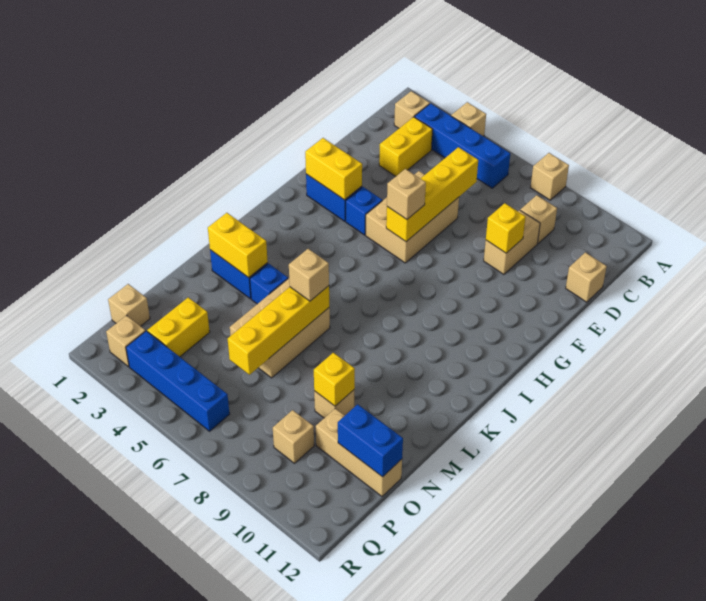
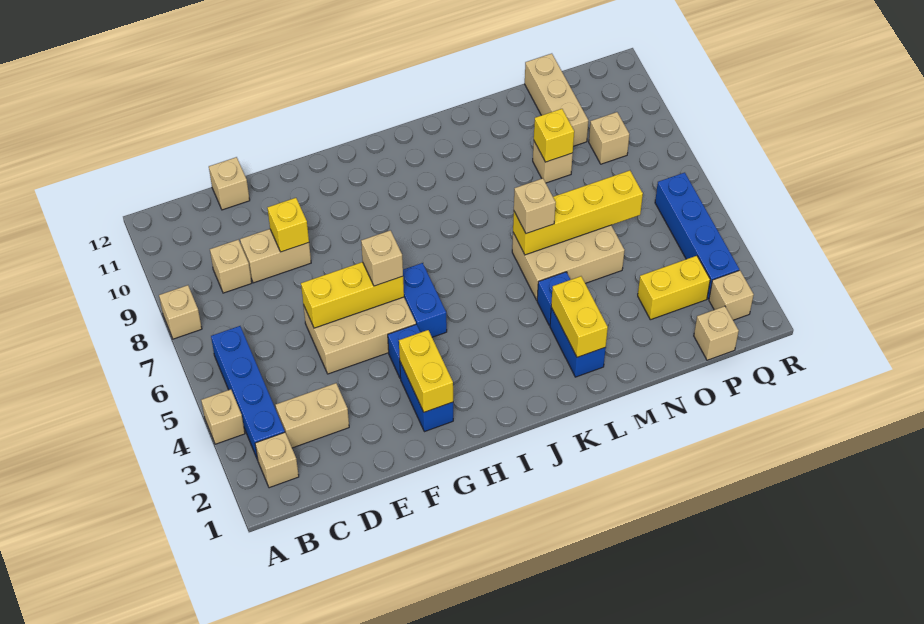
yellow brick C3:D3 level 1 -> tan brick C3:D3 level 1
yellow brick D6:G6 level 2 -> yellow brick E6:G6 level 2
blue brick O11:O12 level 2 -> blue brick H5:H6 level 1

